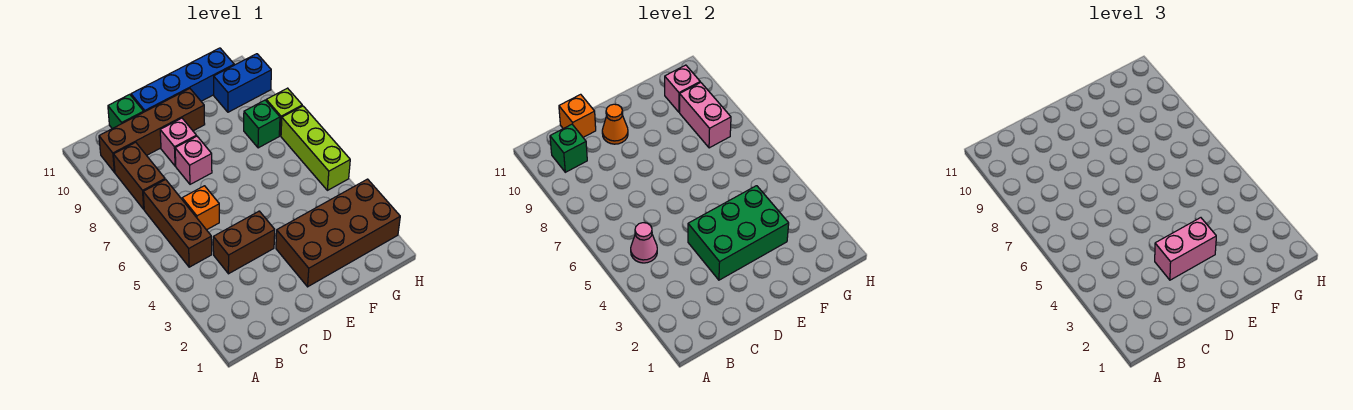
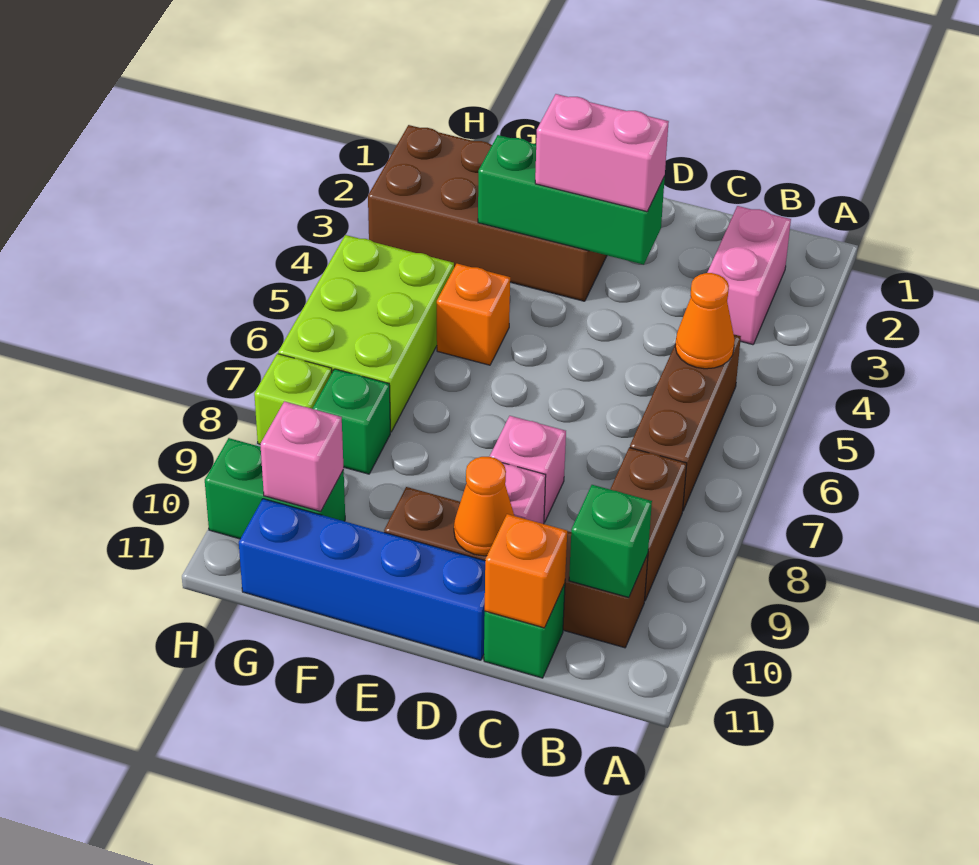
pink cone B5 level 2 -> orange cone B5 level 2
brown brick C4:D4 level 1 -> none
orange brick C6 level 1 -> orange brick F5 level 1
green brick D3:F4 level 2 -> green brick D3:F3 level 2
pink brick G8:G9 level 2 -> pink brick B2:B3 level 1
blue brick G10:H10 level 1 -> green brick G10:H10 level 1
lime brick H5:H7 level 1 -> lime brick G5:H7 level 1

